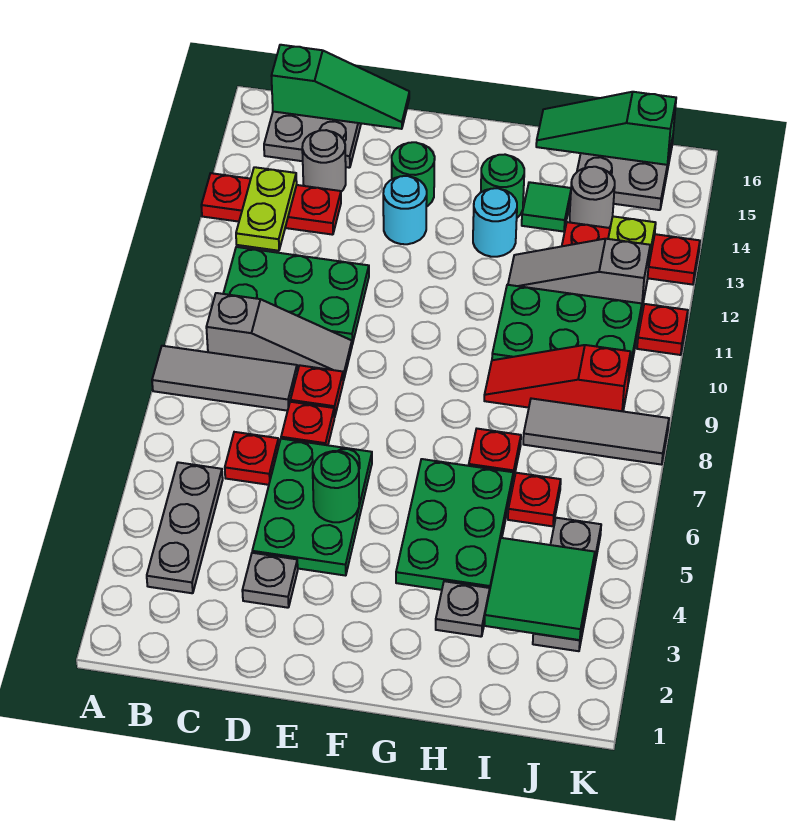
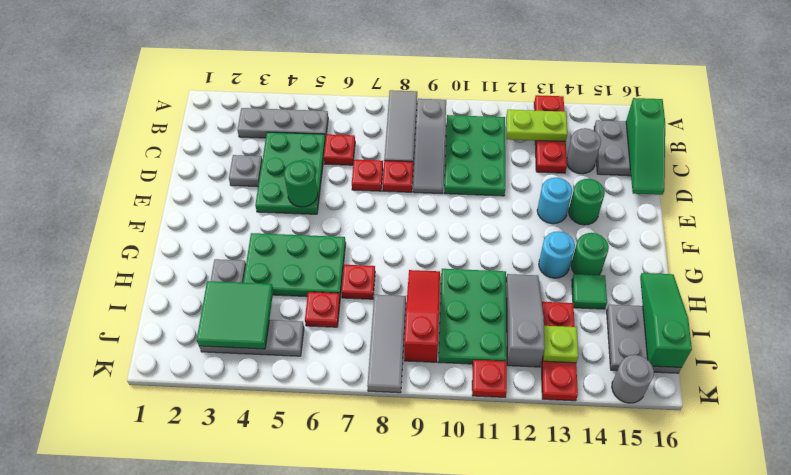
green plate D4:E6 level 1 -> green plate C4:E5 level 1
grey round brick I14 level 1 -> grey round brick K15 level 1

